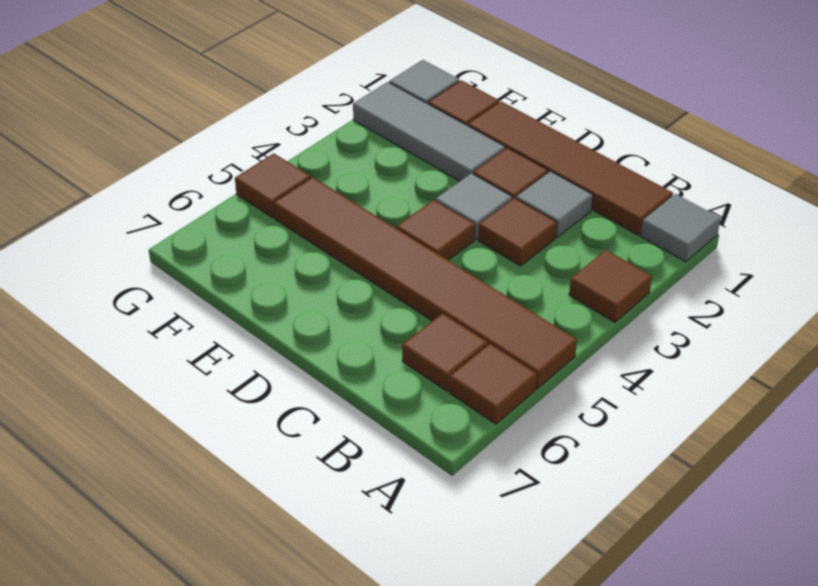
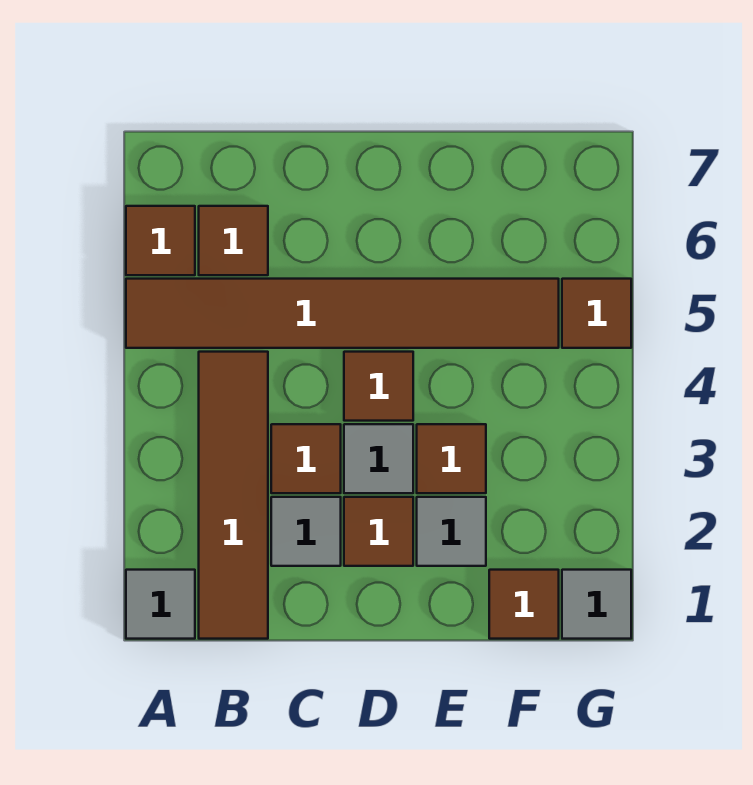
brown tile A3 level 1 -> brown tile E3 level 1
brown tile B1:E1 level 1 -> brown tile B1:B4 level 1
grey tile E2:G2 level 1 -> grey tile E2 level 1

